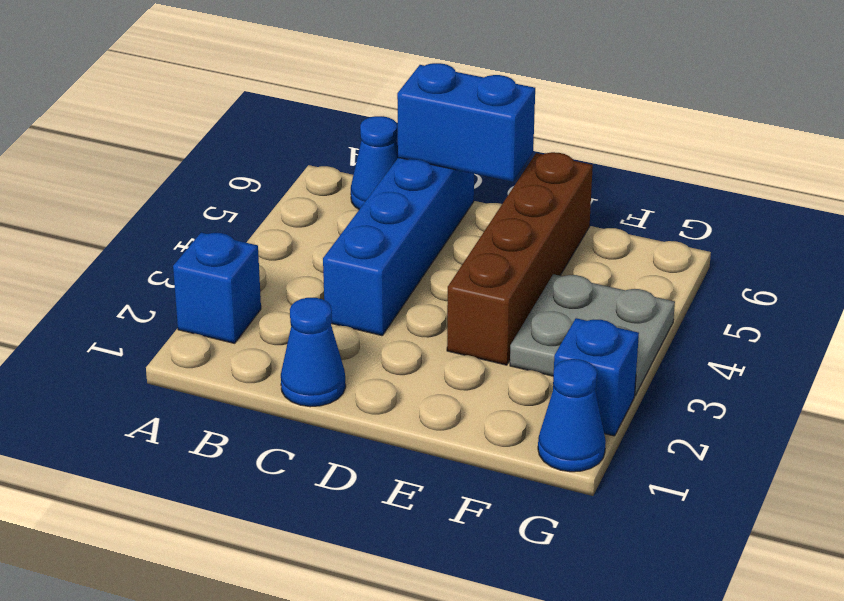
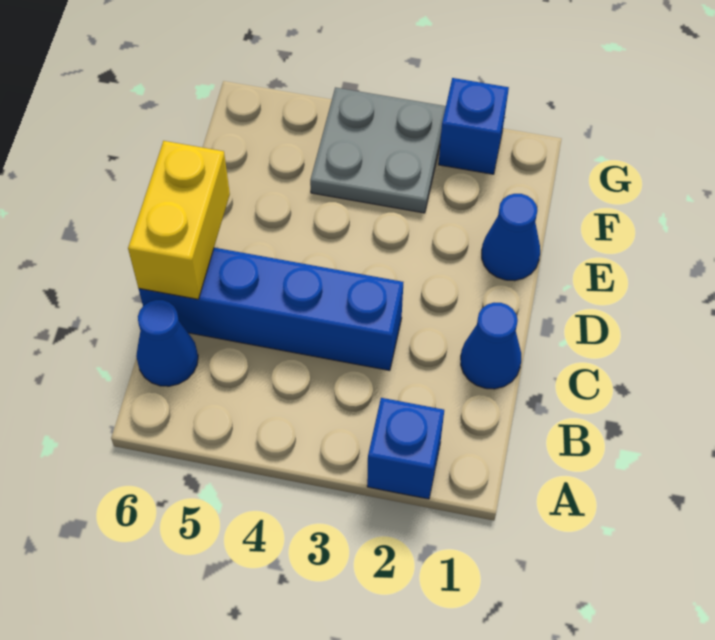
blue brick C6:D6 level 2 -> yellow brick C6:D6 level 2
brown brick E3:E6 level 1 -> none
blue cone G1 level 1 -> blue cone E1 level 1

